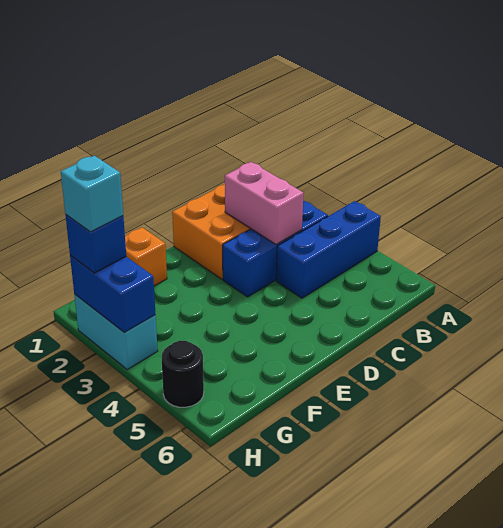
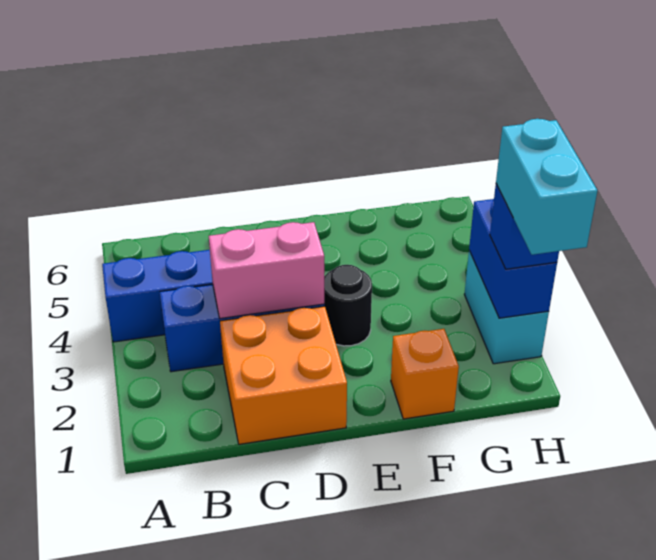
pink brick C2:C3 level 2 -> pink brick C3:D3 level 2
cyan brick H2 level 4 -> cyan brick H1:H2 level 4
black round brick H5 level 1 -> black round brick E3 level 1

